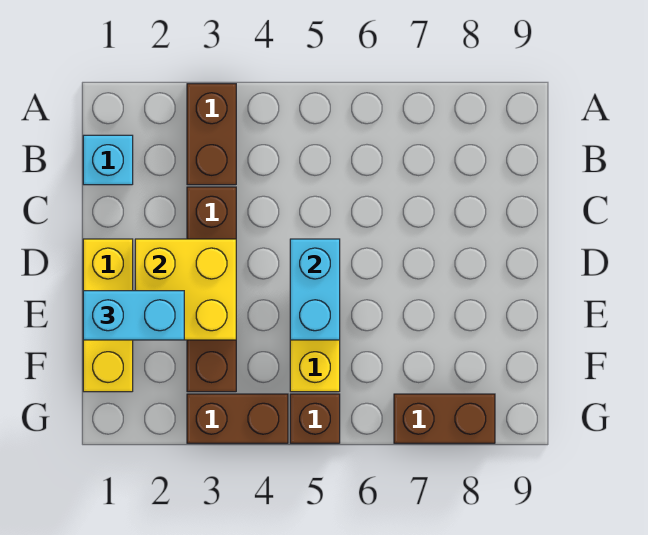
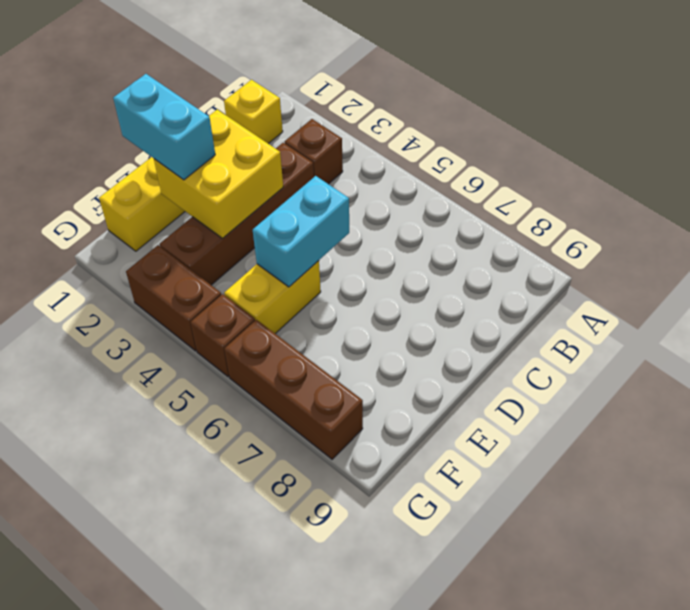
brown brick A3:B3 level 1 -> brown brick B3 level 1
cyan brick B1 level 1 -> yellow brick B1 level 1
brown brick G7:G8 level 1 -> brown brick G6:G8 level 1

